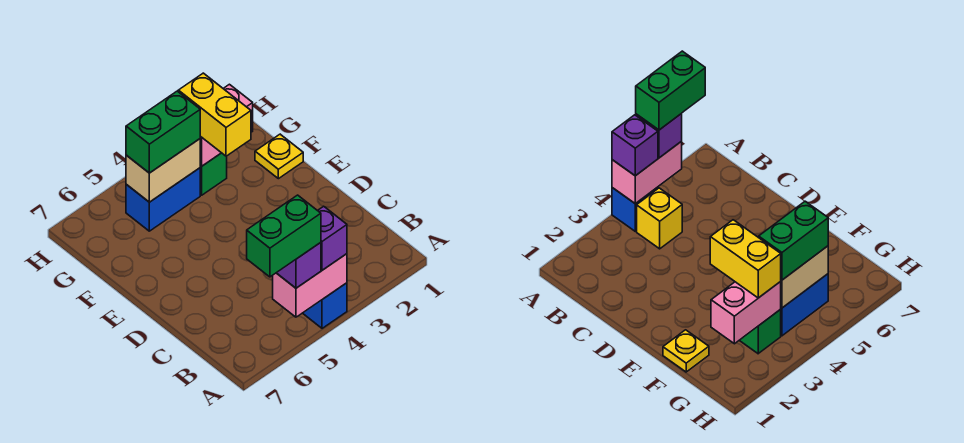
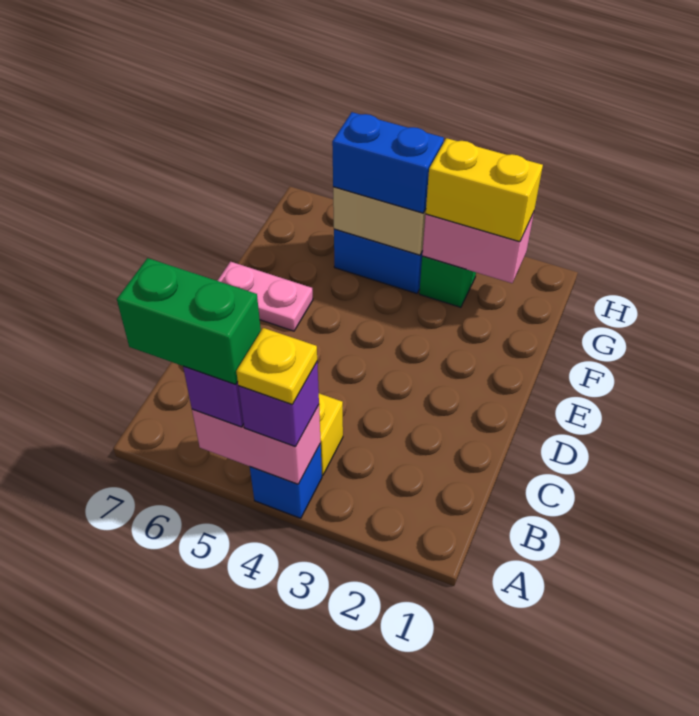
none -> pink plate E6:E7 level 1
yellow plate F1 level 1 -> yellow plate A4 level 4
yellow brick F3:G3 level 3 -> yellow brick G2:G3 level 3
green brick G4:G5 level 3 -> blue brick G4:G5 level 3

